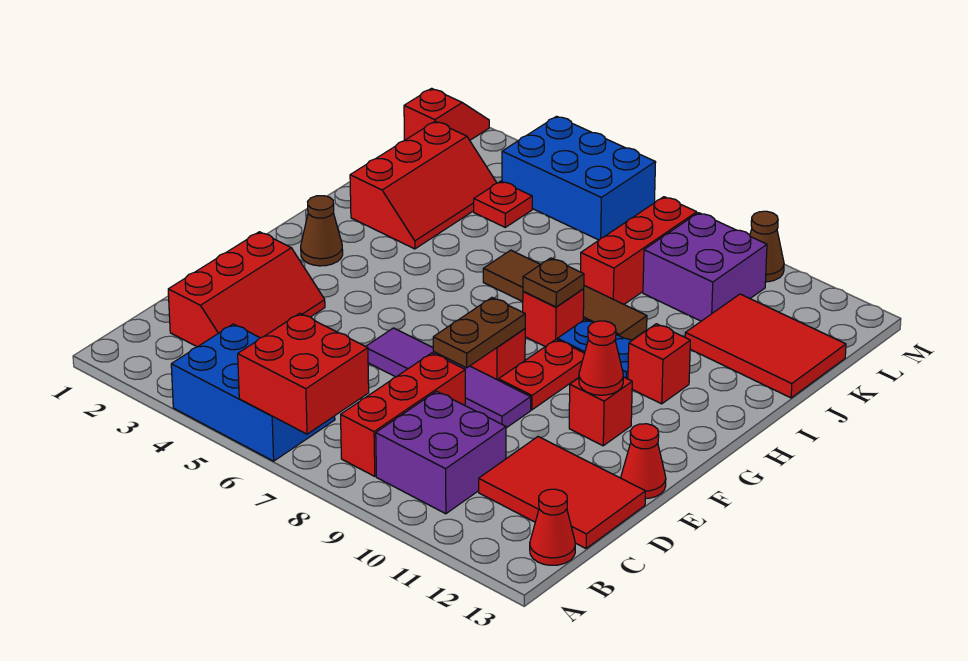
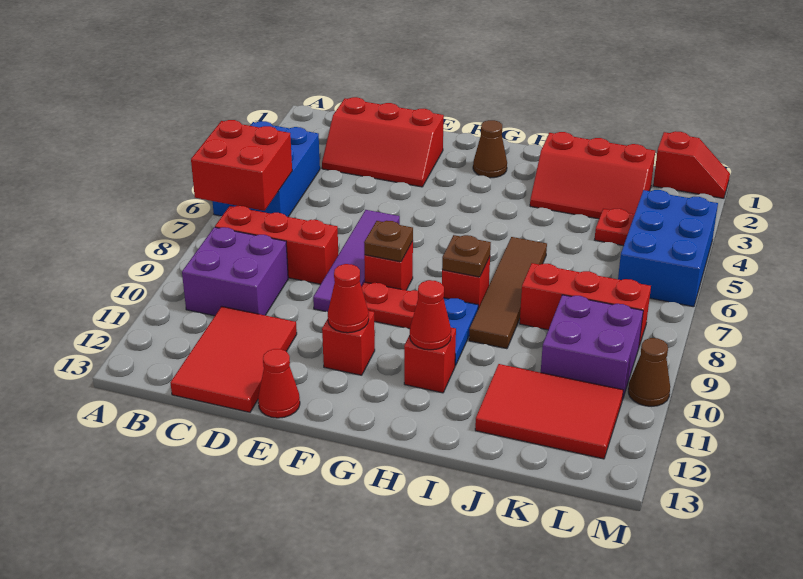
red cone B13 level 1 -> red cone H11 level 2
brown plate E8:F8 level 2 -> brown plate F8 level 2
red tile J11:K13 level 1 -> red tile J11:L12 level 1

